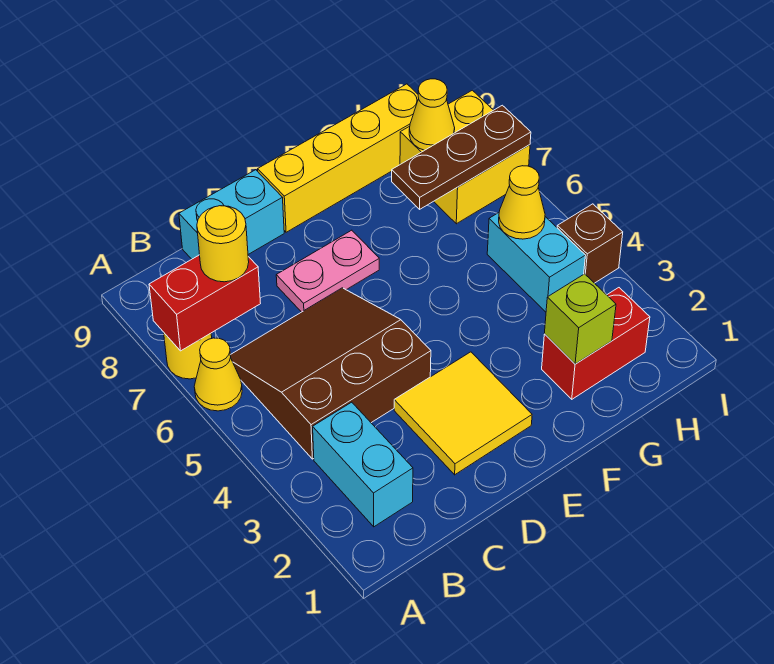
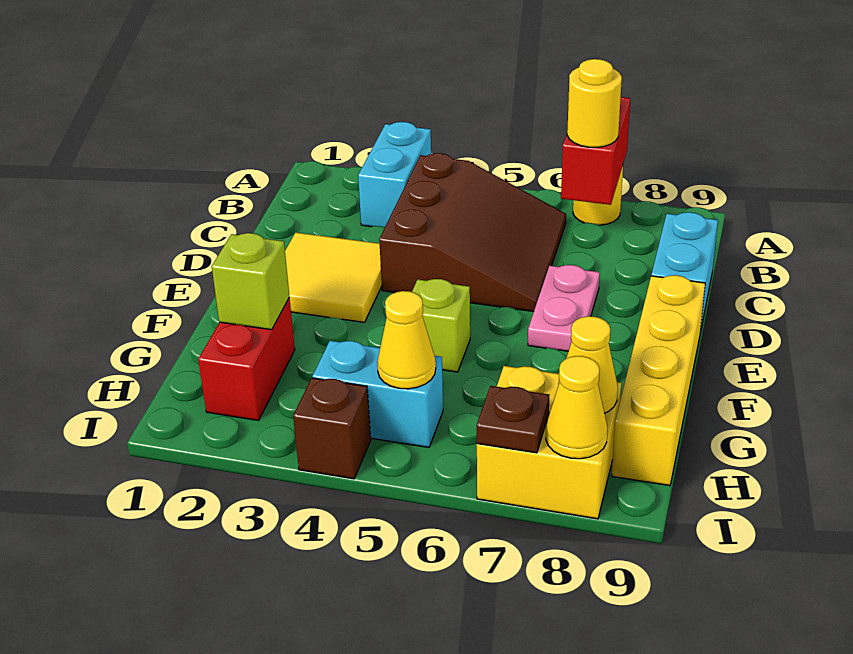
yellow cone A6 level 1 -> yellow cone I8 level 2
cyan brick B2:B3 level 1 -> cyan brick A3:B3 level 1
none -> lime brick F5 level 1
brown plate G7:I7 level 2 -> brown plate I7 level 2

